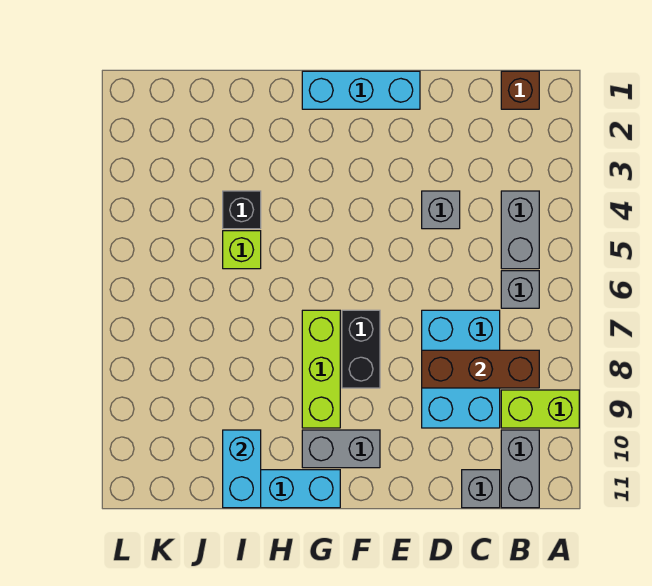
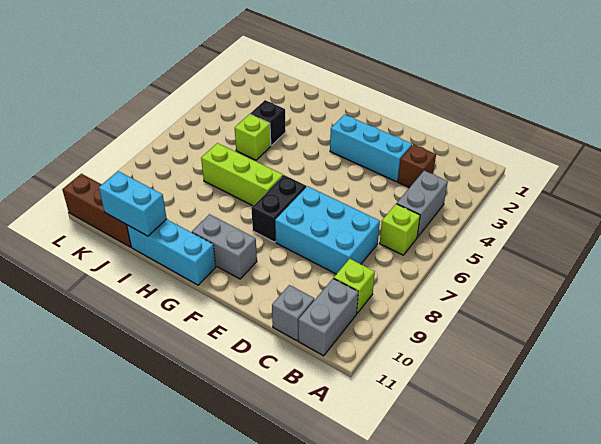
lime brick A9:B9 level 1 -> lime brick B9 level 1
brown brick B1 level 1 -> brown brick C3 level 1
grey brick B6 level 1 -> lime brick B6 level 1
brown brick B8:D8 level 2 -> brown brick J11:L11 level 1
cyan brick C7:D9 level 1 -> cyan brick C7:E8 level 1
grey brick D4 level 1 -> none
cyan brick E1:G1 level 1 -> cyan brick D3:F3 level 1
lime brick G7:G9 level 1 -> lime brick G7:I7 level 1
cyan brick I10:I11 level 2 -> cyan brick I11:J11 level 2

